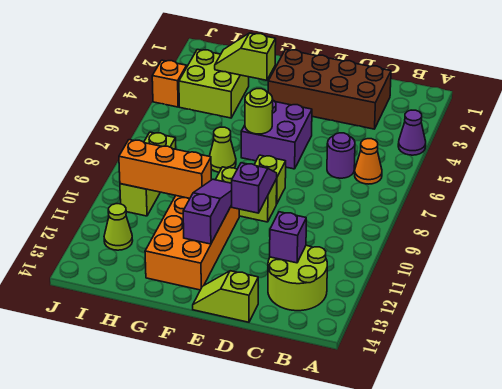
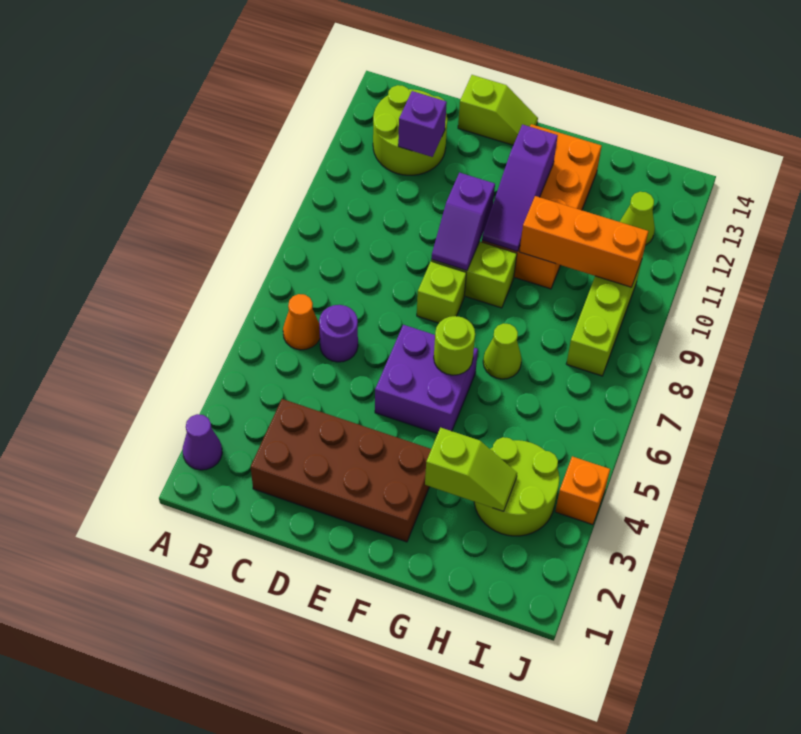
purple cone A4 level 1 -> purple cone A2 level 1
lime brick H3:I4 level 1 -> lime round brick H3:I4 level 1

